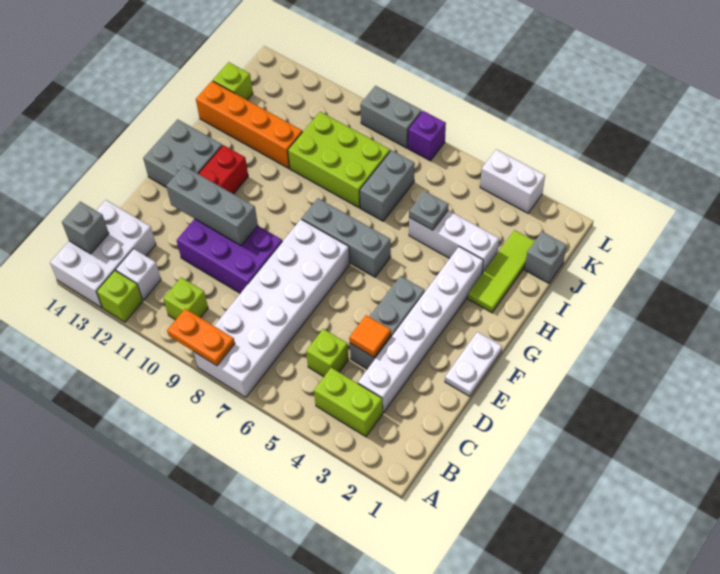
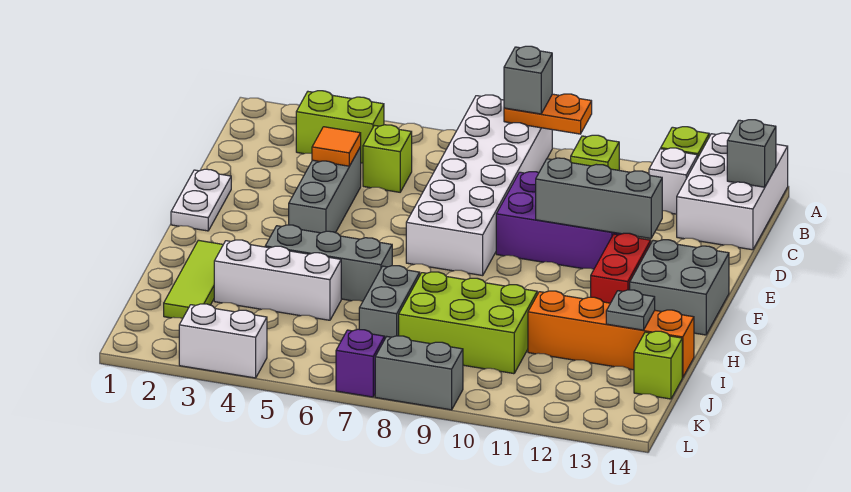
white brick C3:H3 level 1 -> none
grey brick G6:G8 level 1 -> grey brick H4:H6 level 1
grey plate I5 level 2 -> grey plate I13 level 2
grey brick J1 level 1 -> grey brick A8 level 3

